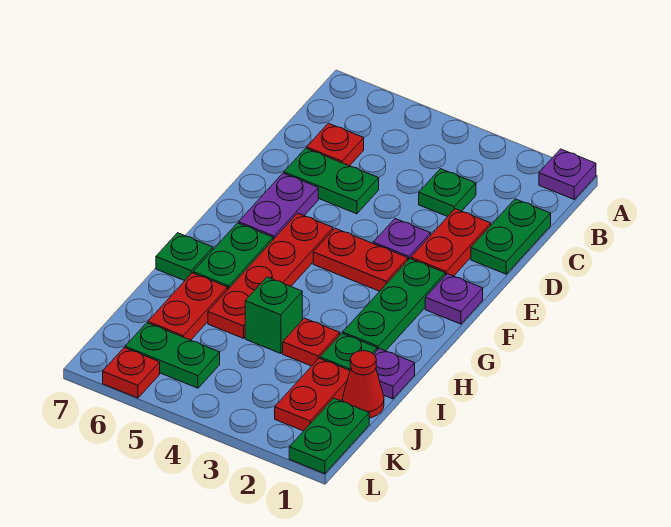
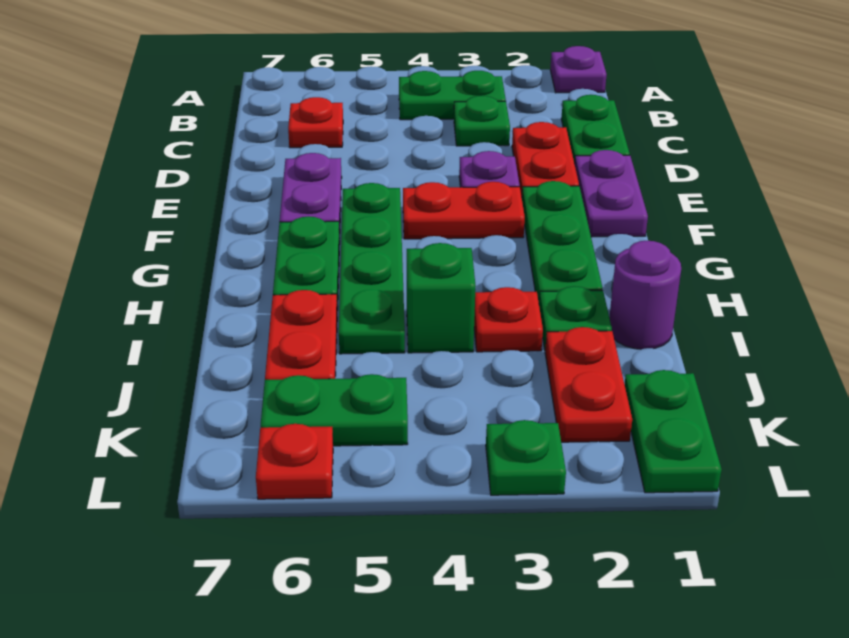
green plate D5:D6 level 1 -> green plate B3:B4 level 1
purple plate F1 level 1 -> purple plate E1:F1 level 1
red plate F5:I5 level 1 -> green plate F5:I5 level 1
green plate H7 level 1 -> green plate L3 level 1
purple plate I1 level 1 -> purple round brick I1 level 1
red cone J1 level 1 -> none

